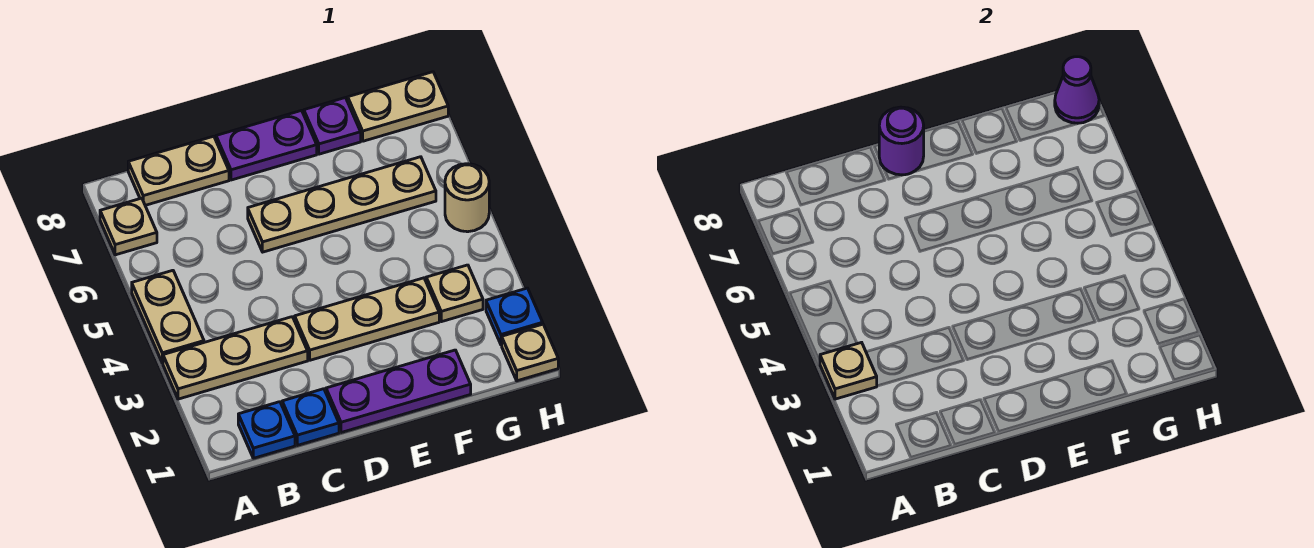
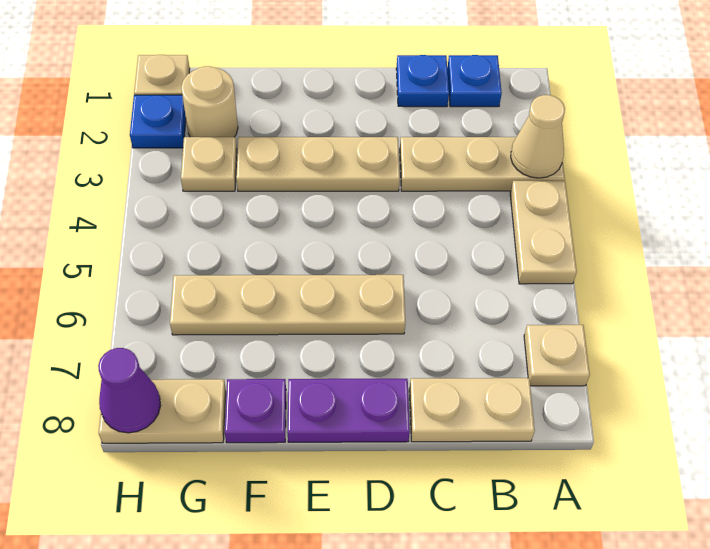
tan plate A3 level 2 -> tan cone A3 level 2
purple plate D1:F1 level 1 -> none
purple round brick D8 level 2 -> none
tan round brick H5 level 1 -> tan round brick G2 level 1

